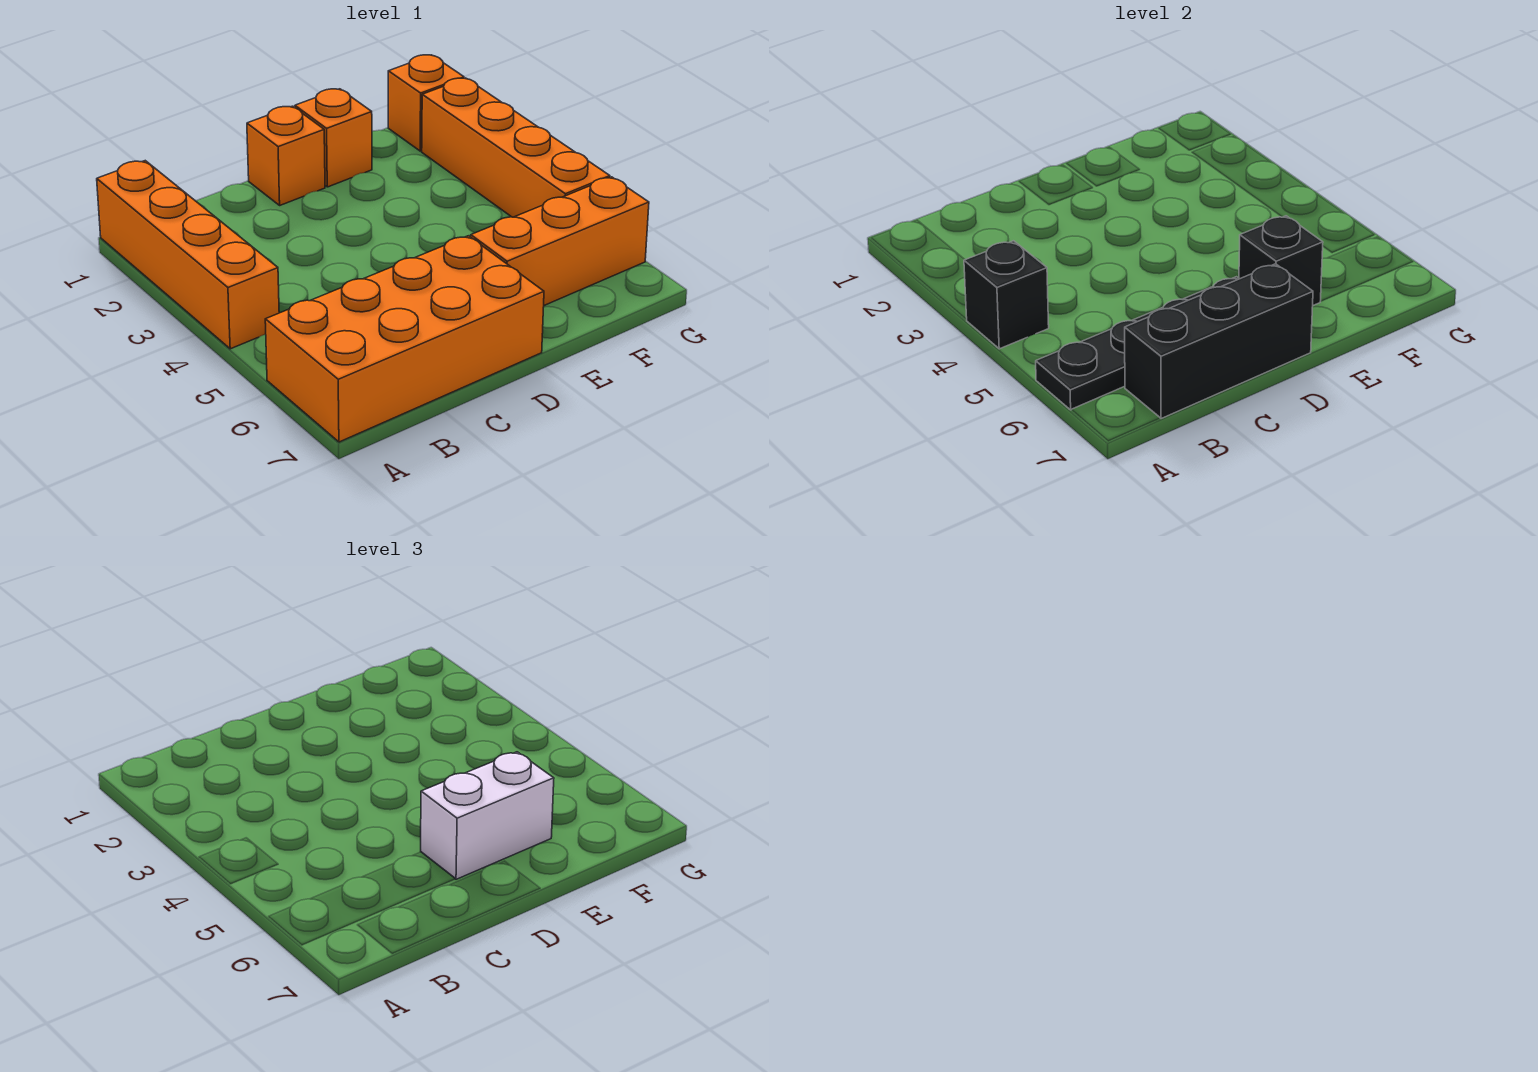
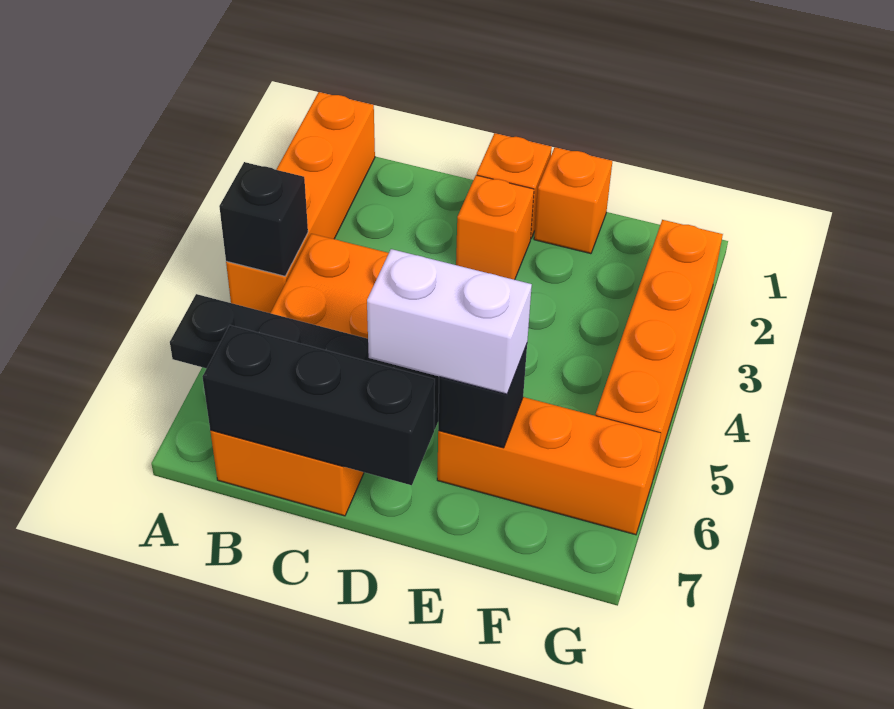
orange brick A6:D7 level 1 -> orange brick B4:C7 level 1
orange brick G1 level 1 -> orange brick D2 level 1

